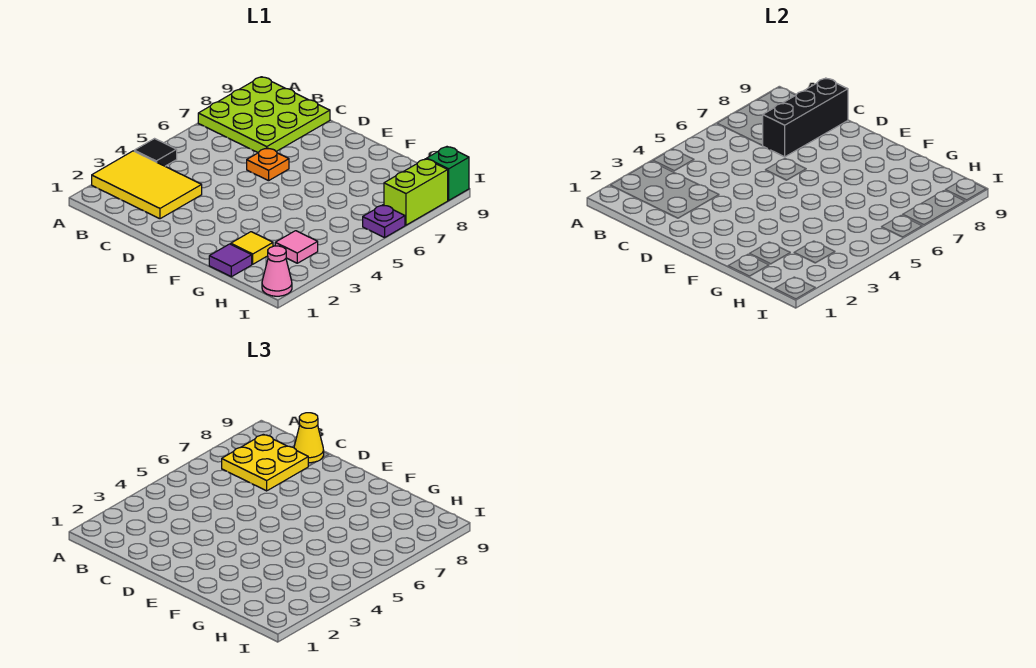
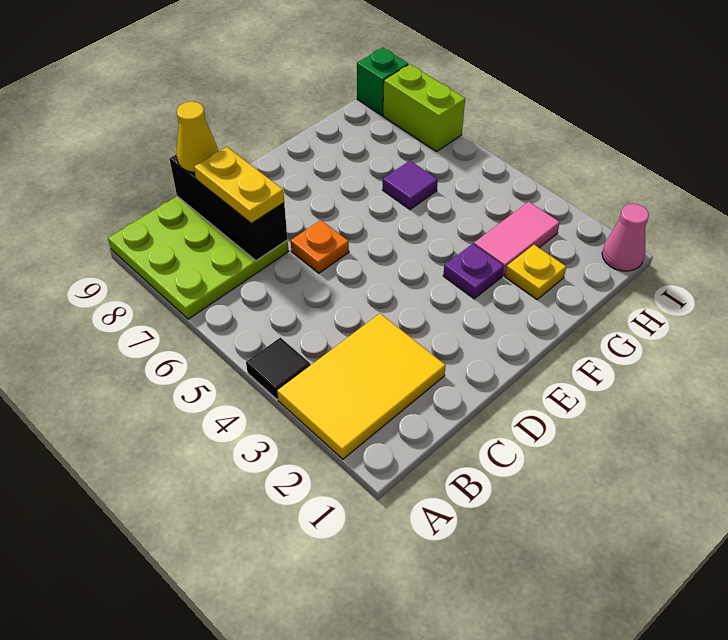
yellow plate B7:C8 level 3 -> yellow plate C7:C8 level 3
purple tile G1 level 1 -> purple tile G6 level 1
yellow tile G2 level 1 -> yellow plate G2 level 1
pink tile H3 level 1 -> pink tile G3:H3 level 1
purple plate I6 level 1 -> purple plate F3 level 1

